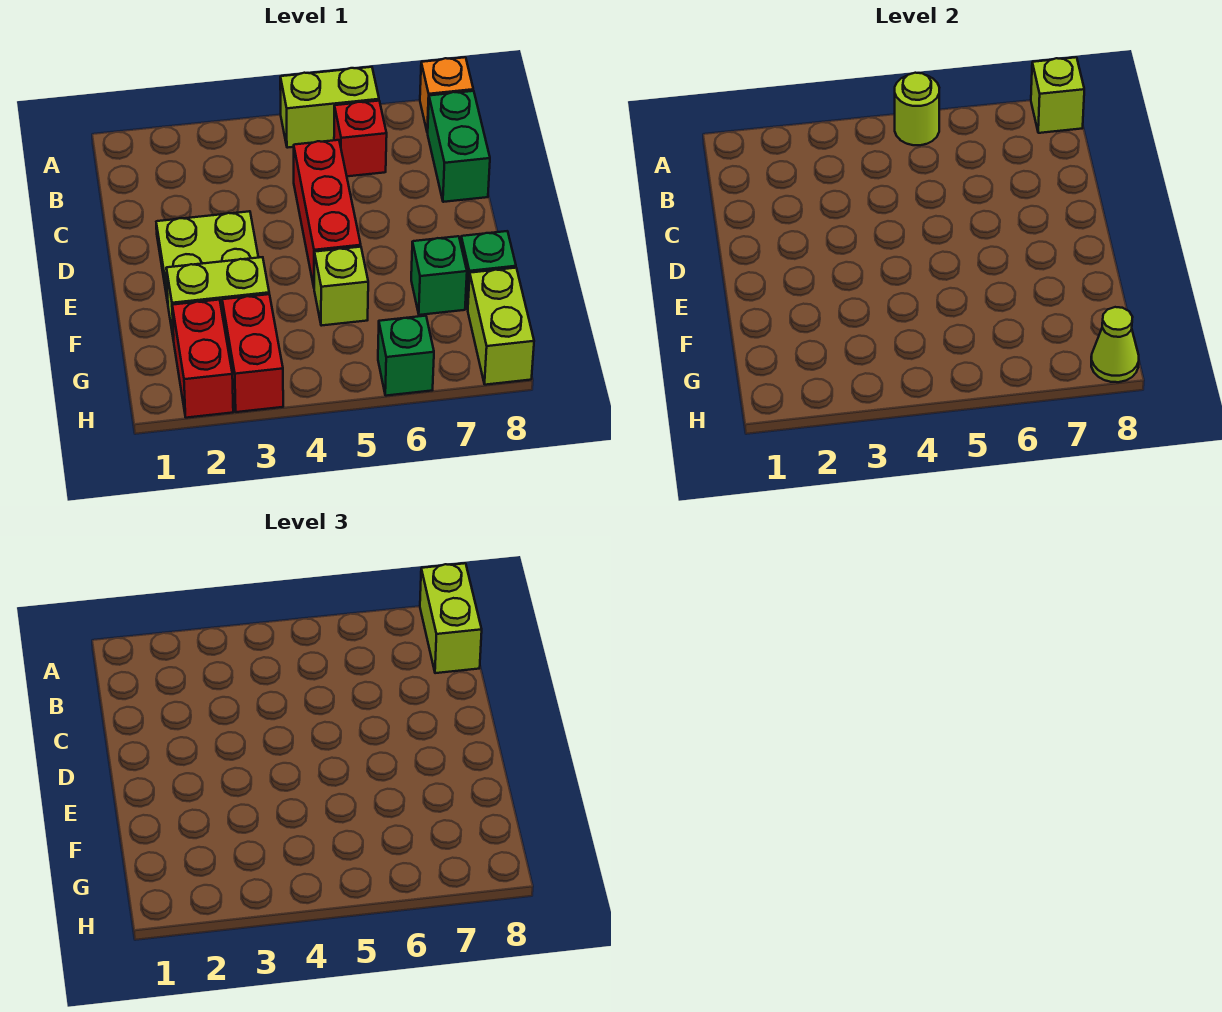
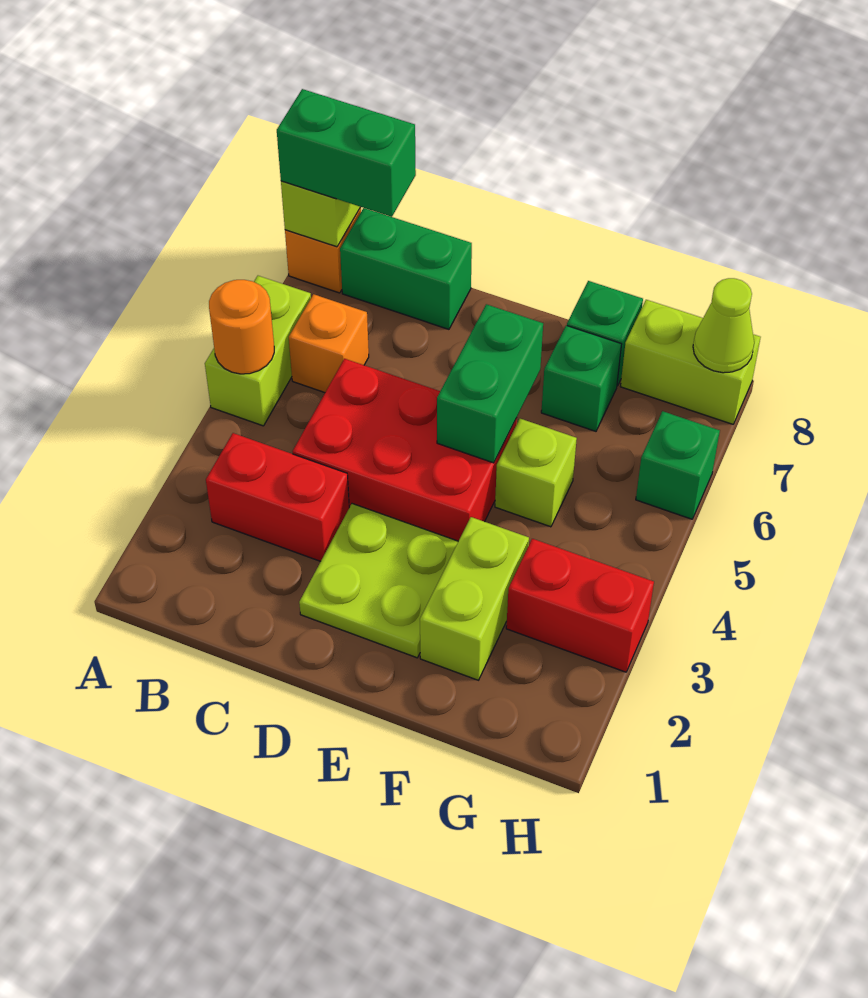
lime round brick A5 level 2 -> orange round brick A5 level 2
lime brick A8:B8 level 3 -> green brick A8:B8 level 3
red brick B6 level 1 -> orange brick B6 level 1
red brick C5:E5 level 1 -> red brick C4:E5 level 1
none -> green brick E5:E6 level 2
red brick G2:H2 level 1 -> red brick B3:C3 level 1

